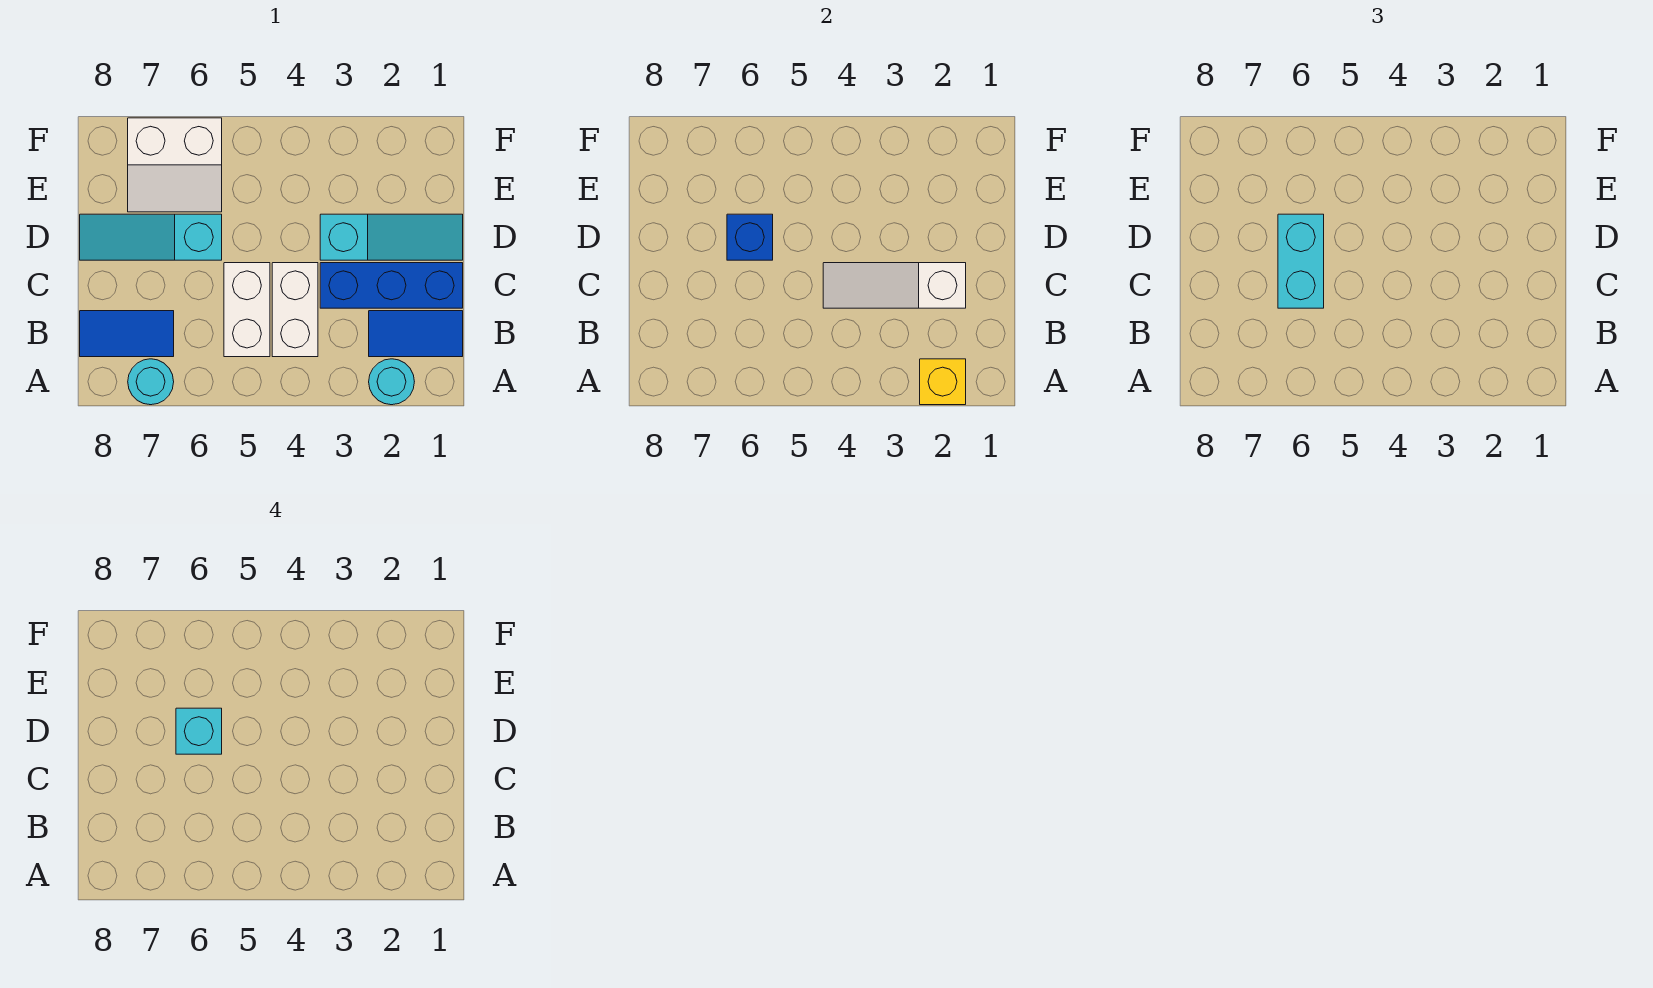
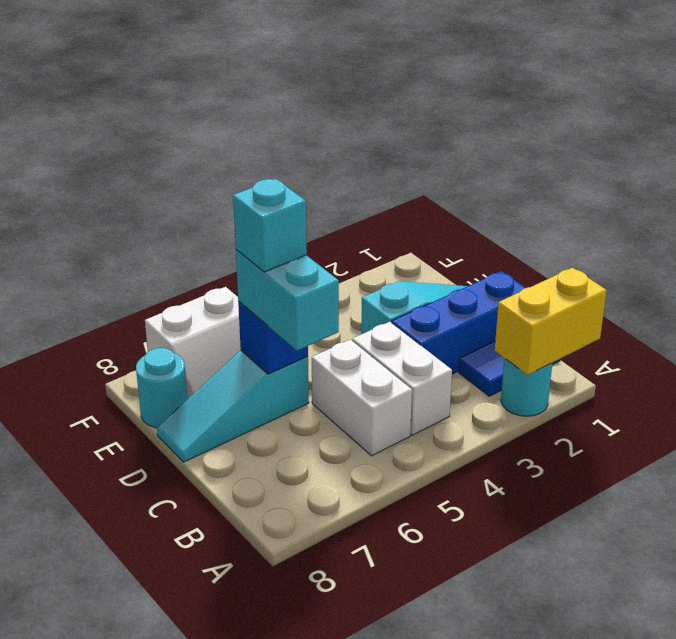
yellow brick A2 level 2 -> yellow brick A1:A2 level 2
cyan round brick A7 level 1 -> cyan round brick E8 level 1
blue tile B7:B8 level 1 -> none
white slope C2:C4 level 2 top 2 -> none

